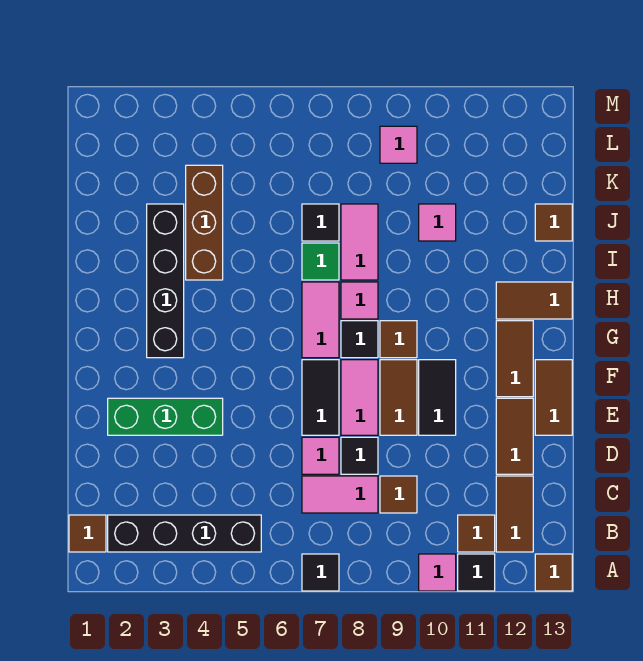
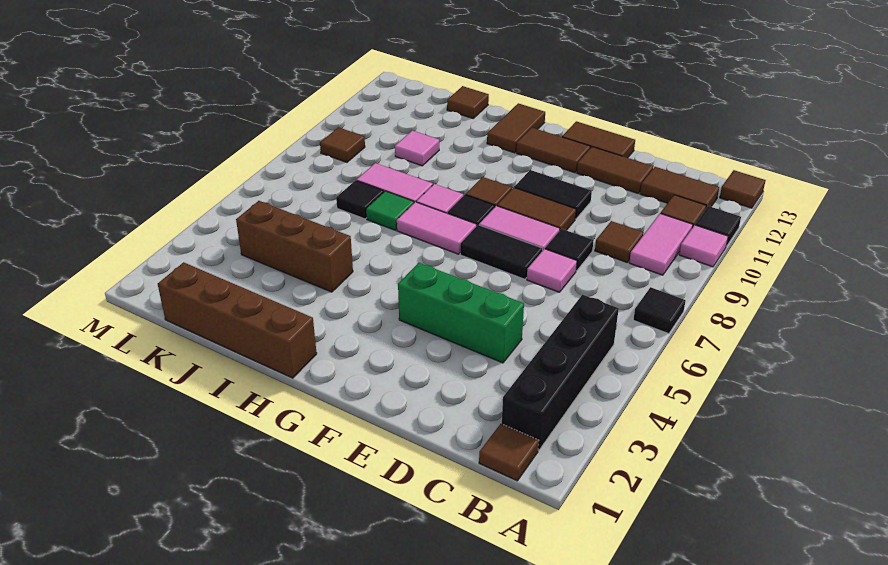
pink tile C7:C8 level 1 -> pink tile B9:B10 level 1
green brick E2:E4 level 1 -> green brick D4:F4 level 1
black brick G3:J3 level 1 -> none
none -> brown brick H1:K1 level 1
pink tile L9 level 1 -> brown tile L9 level 1

